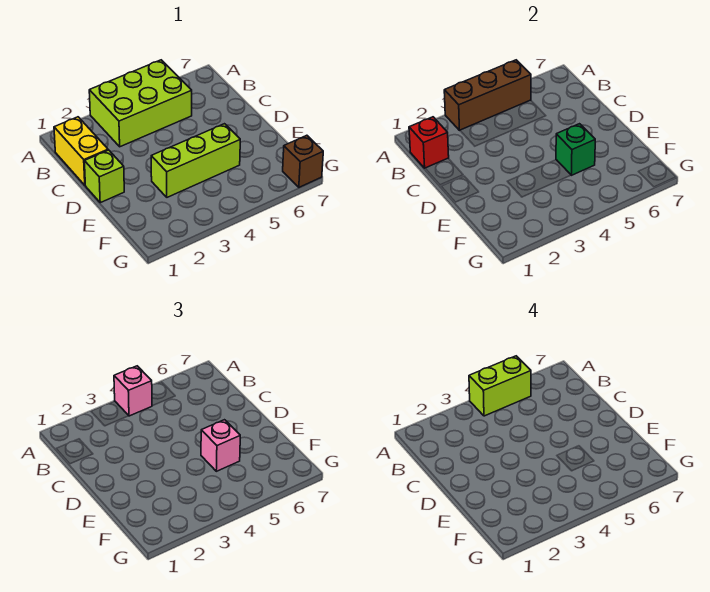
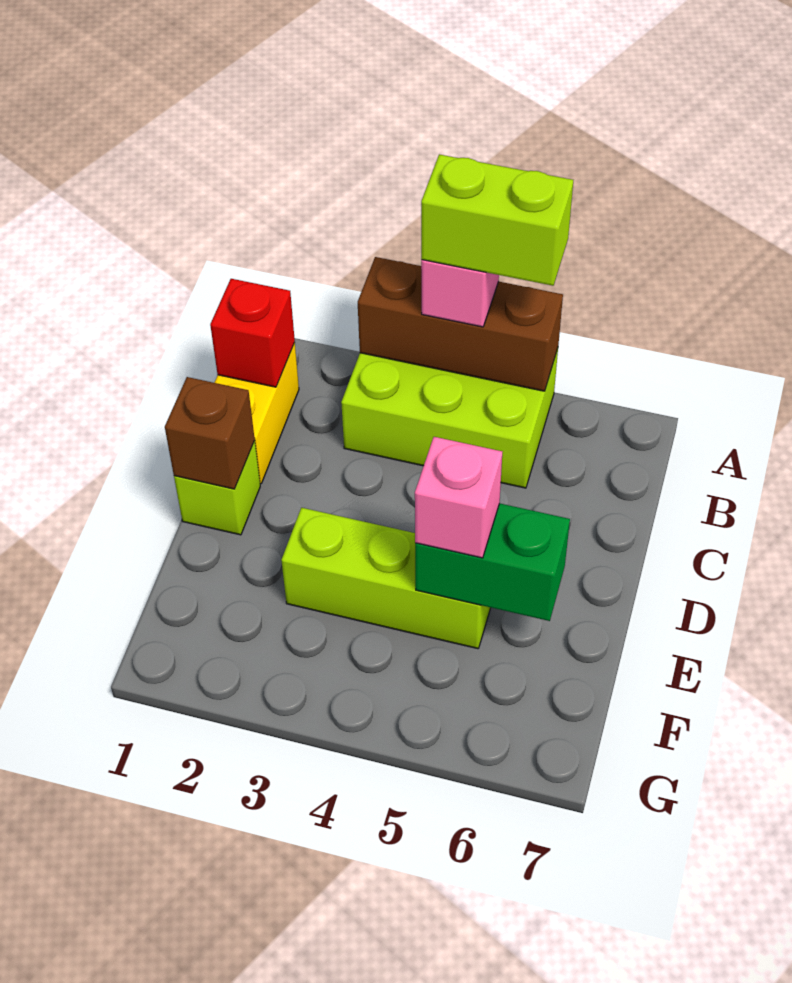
green brick E5 level 2 -> green brick E5:E6 level 2
brown brick G7 level 1 -> brown brick D1 level 2

